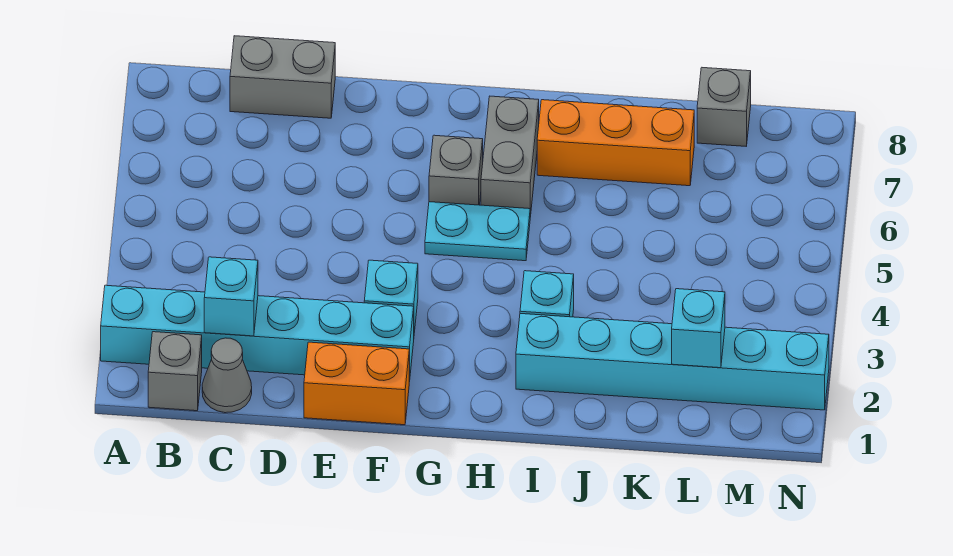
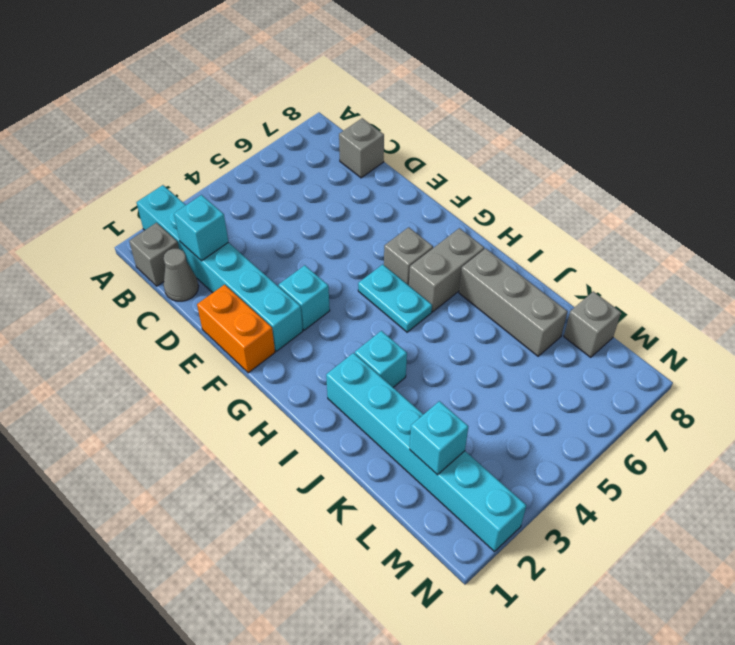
grey brick C8:D8 level 1 -> grey brick C8 level 1
orange brick I7:K7 level 1 -> grey brick I7:K7 level 1

